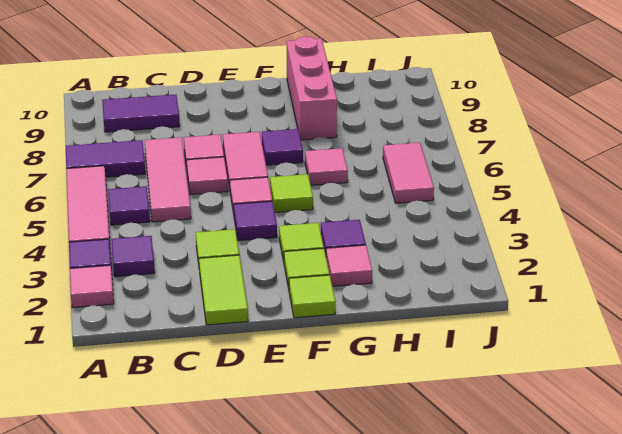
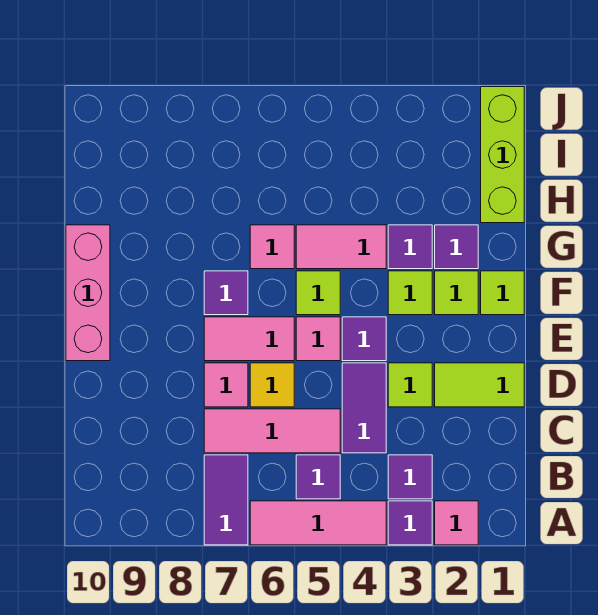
purple tile B9:C9 level 1 -> purple tile C4:D4 level 1
pink tile D6 level 1 -> yellow tile D6 level 1
pink tile G2 level 1 -> purple tile G2 level 1
pink brick G8:G10 level 1 -> pink brick E10:G10 level 1
none -> lime brick H1:J1 level 1
pink tile I5:I6 level 1 -> pink tile G4:G5 level 1

